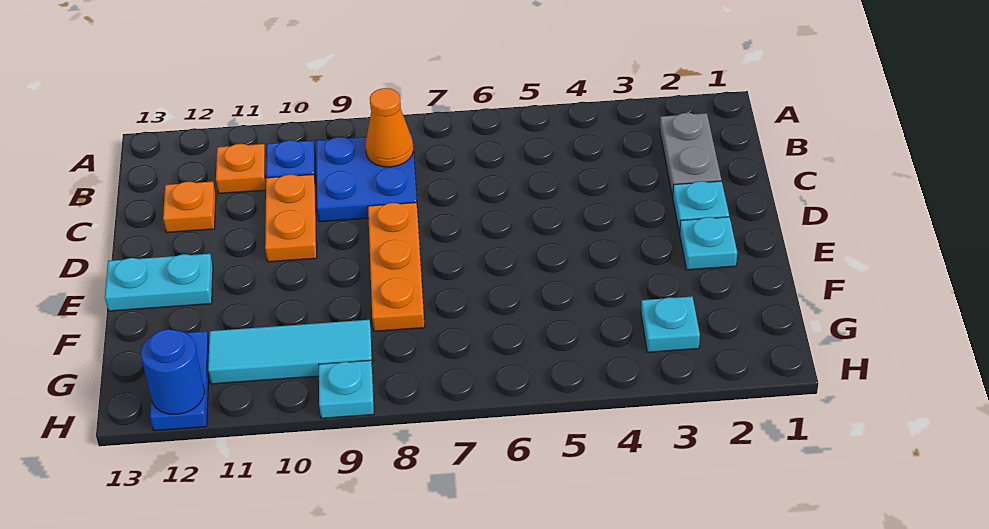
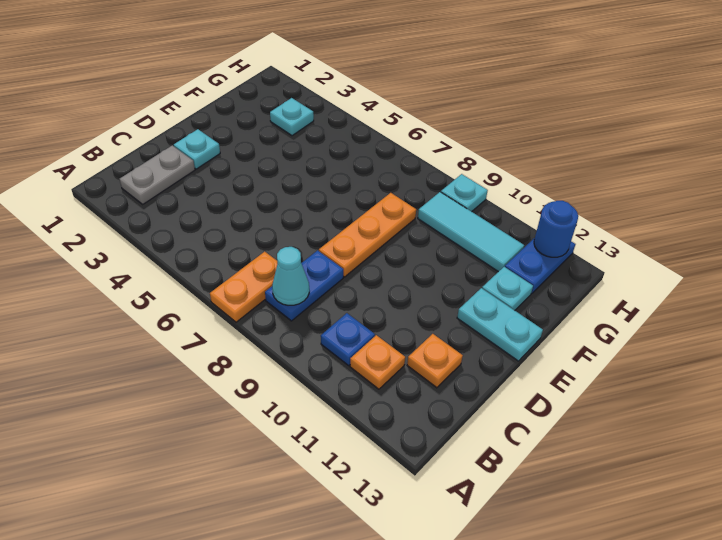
blue plate B8:C9 level 1 -> blue plate B8:C8 level 1
orange cone B8 level 2 -> cyan cone B8 level 2
orange plate C10:D10 level 1 -> orange plate A7:B7 level 1
cyan plate E2 level 1 -> cyan plate F12 level 1

